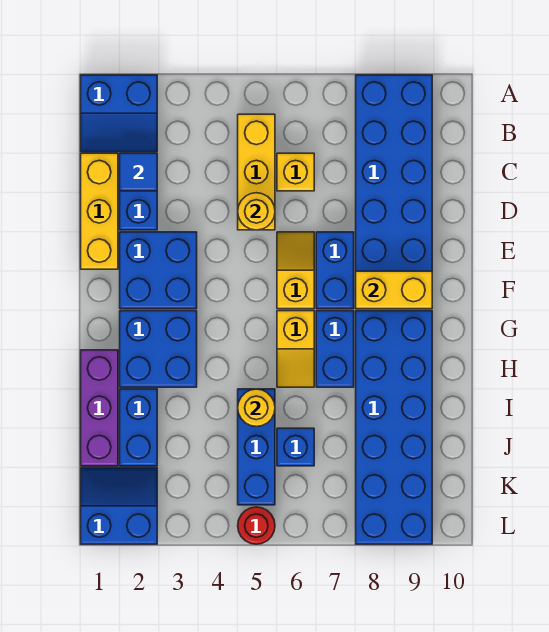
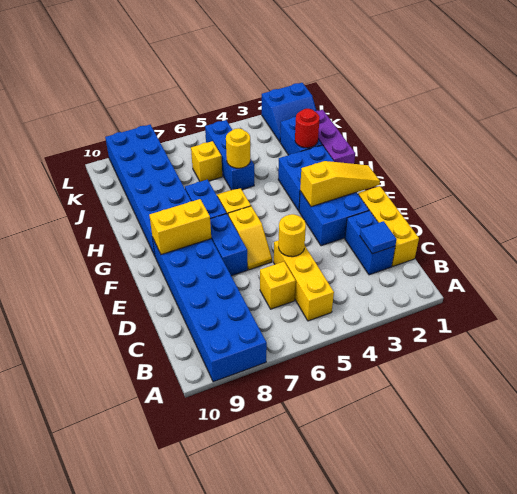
blue slope A1:B2 level 1 top A -> none
none -> yellow slope F1:F3 level 2 top 3
blue brick J6 level 1 -> yellow brick J6 level 1
red round brick L5 level 1 -> red round brick I2 level 2

